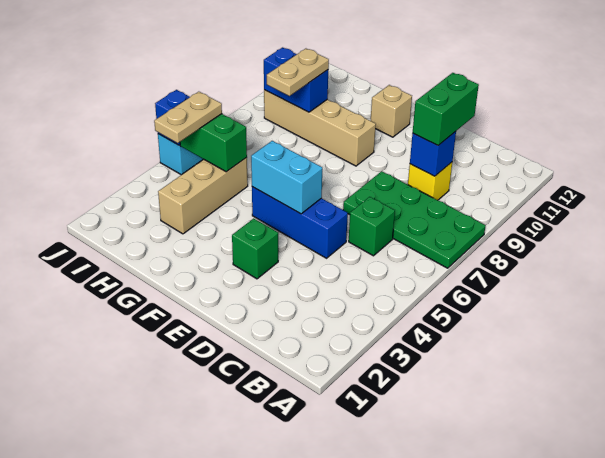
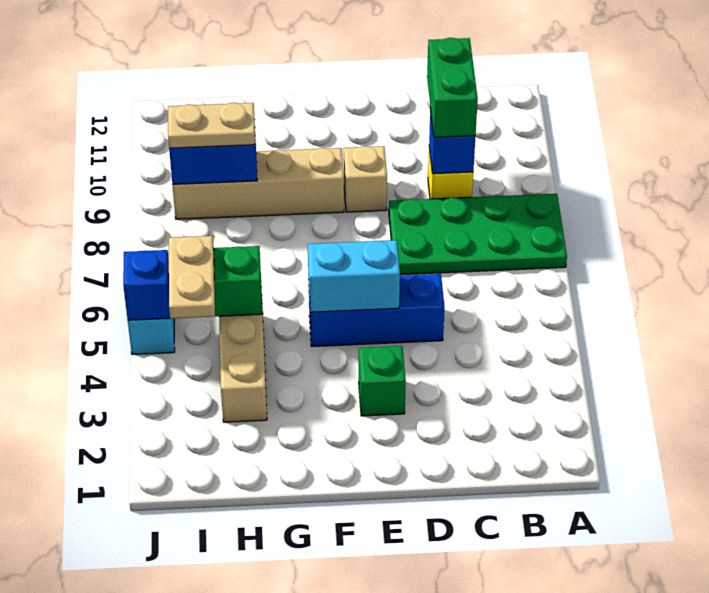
green brick C6 level 1 -> none
tan brick F11 level 1 -> tan brick E9 level 1
tan plate H8:H9 level 3 -> tan plate H9:I9 level 3

